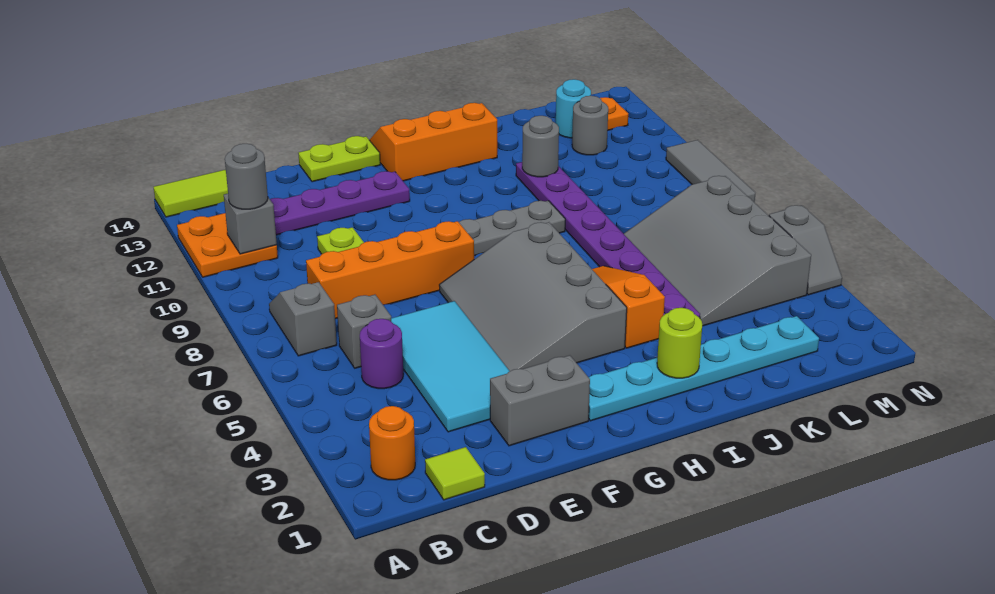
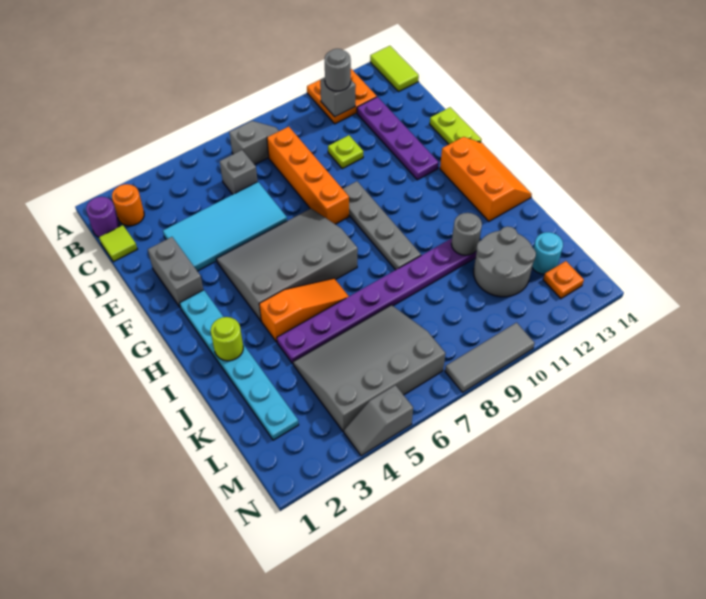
purple round brick C5 level 1 -> purple round brick B1 level 1
grey round brick L12 level 1 -> grey round brick K11:L12 level 1

